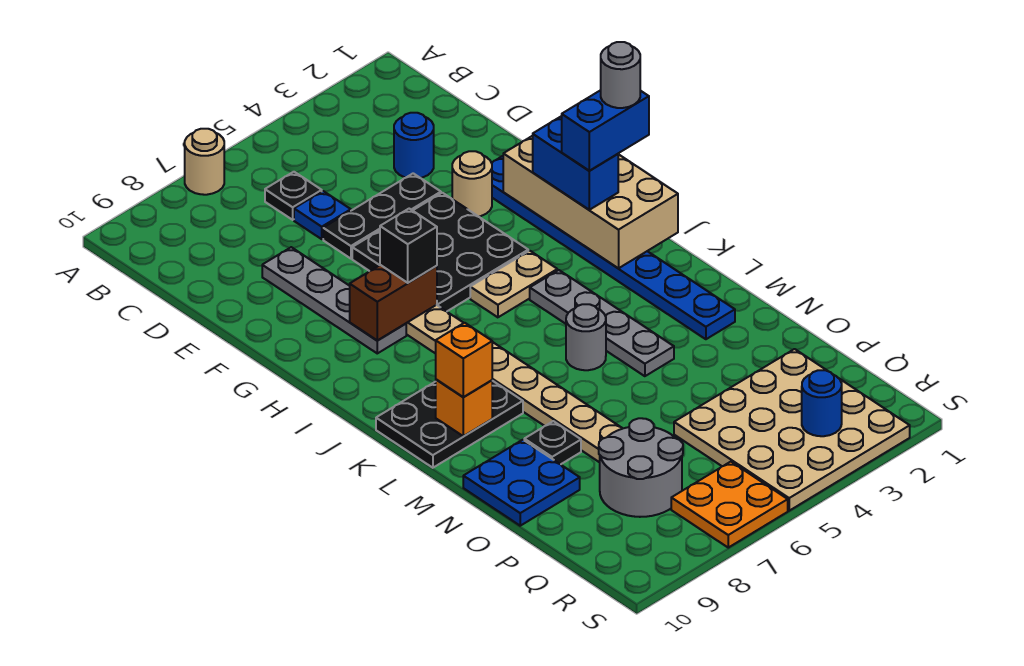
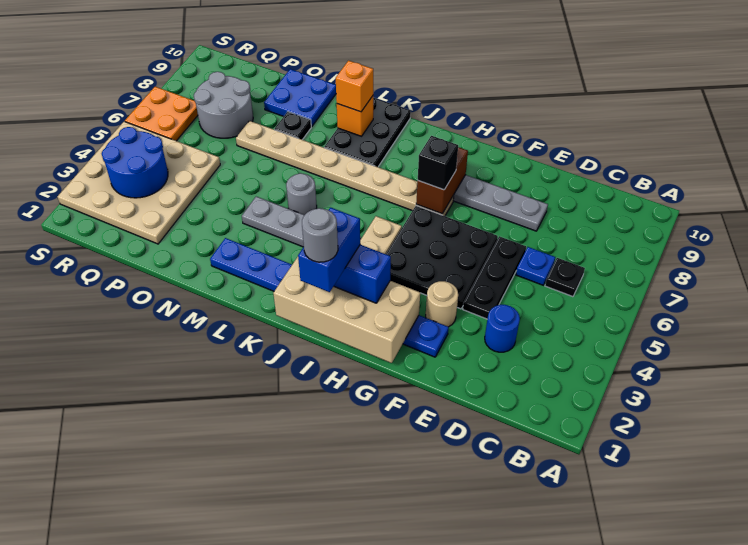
tan round brick A7 level 1 -> none
blue round brick R3 level 2 -> blue round brick Q3:R4 level 2

